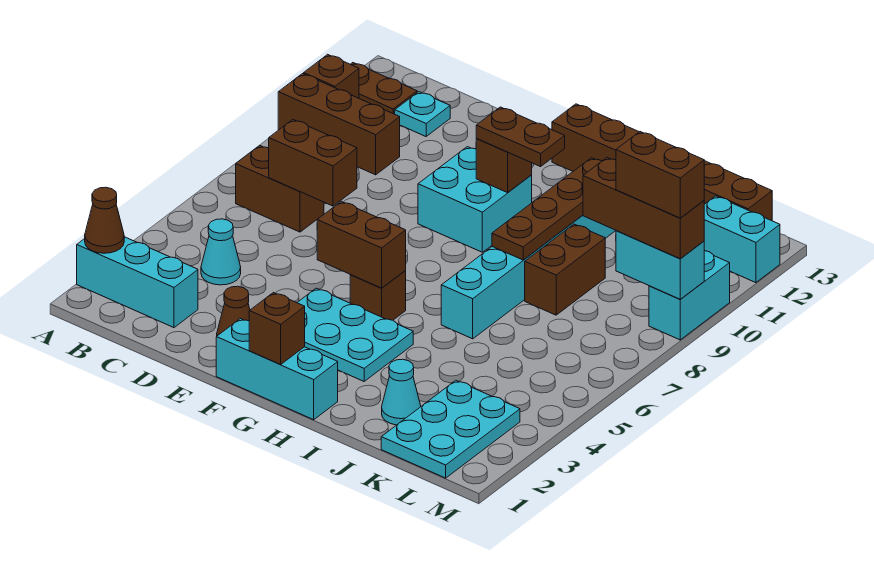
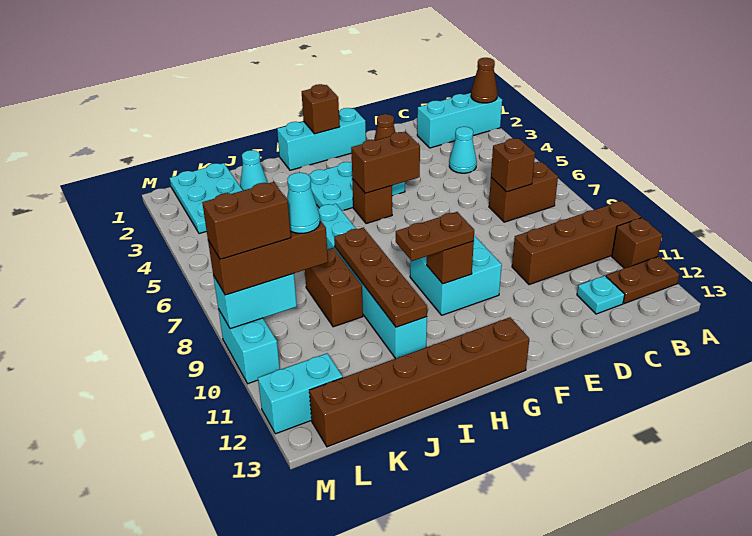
brown brick A10:C10 level 1 -> brown brick A10:D10 level 1
brown brick C7:D7 level 2 -> brown brick C7 level 2
none -> cyan cone K9 level 4

